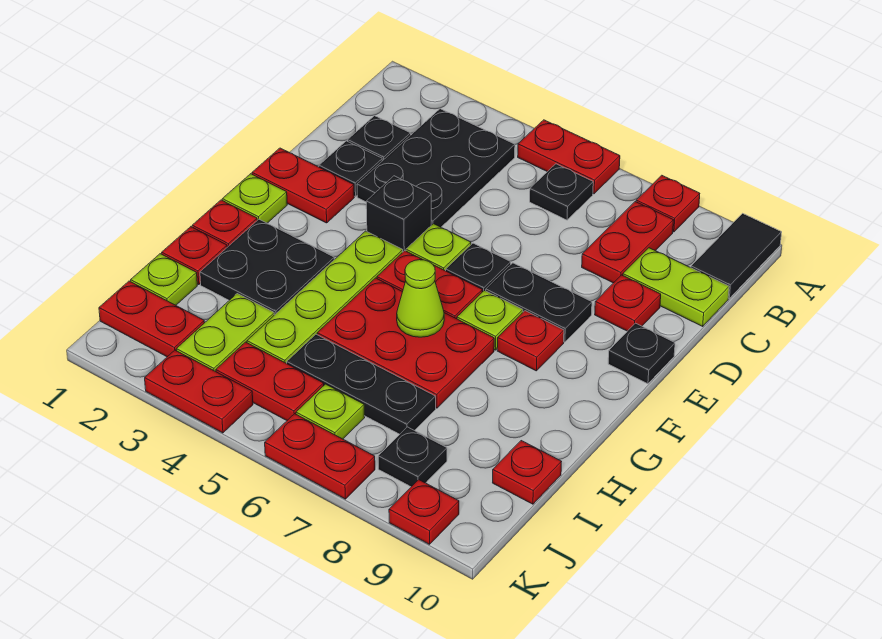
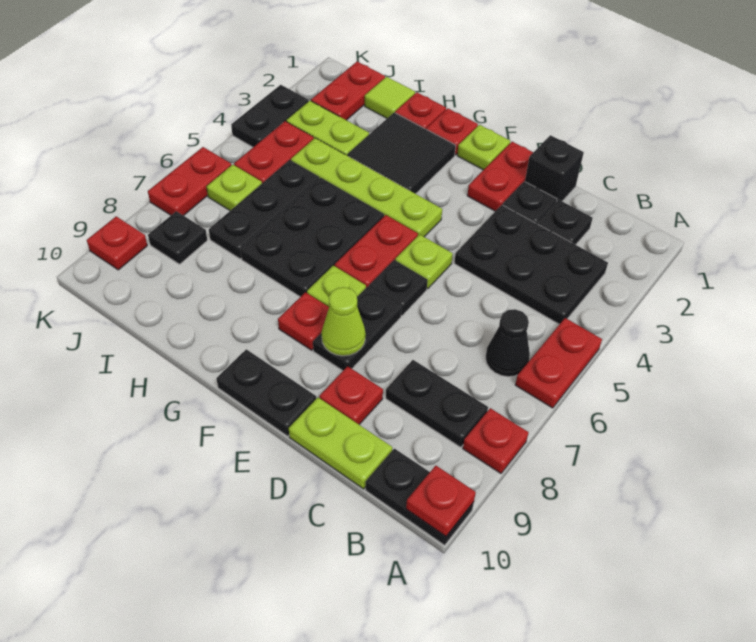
black tile A10:B10 level 1 -> black plate A10:B10 level 1
black plate B6 level 1 -> black cone B6 level 1
red plate B8:C8 level 1 -> black plate B8:C8 level 1
lime plate C9:C10 level 1 -> lime plate C10:D10 level 1
black brick E4 level 1 -> black brick D1 level 1
black plate E10 level 1 -> black plate E10:F10 level 1
black plate G2:H3 level 1 -> black tile G2:H3 level 1
red plate G5:H7 level 1 -> black plate G5:H7 level 1
lime cone G6 level 2 -> lime cone E8 level 2
lime plate I1 level 1 -> lime tile I1 level 1
red plate I10 level 1 -> red plate A10 level 2
red plate K3:K4 level 1 -> black plate K3:K4 level 1

